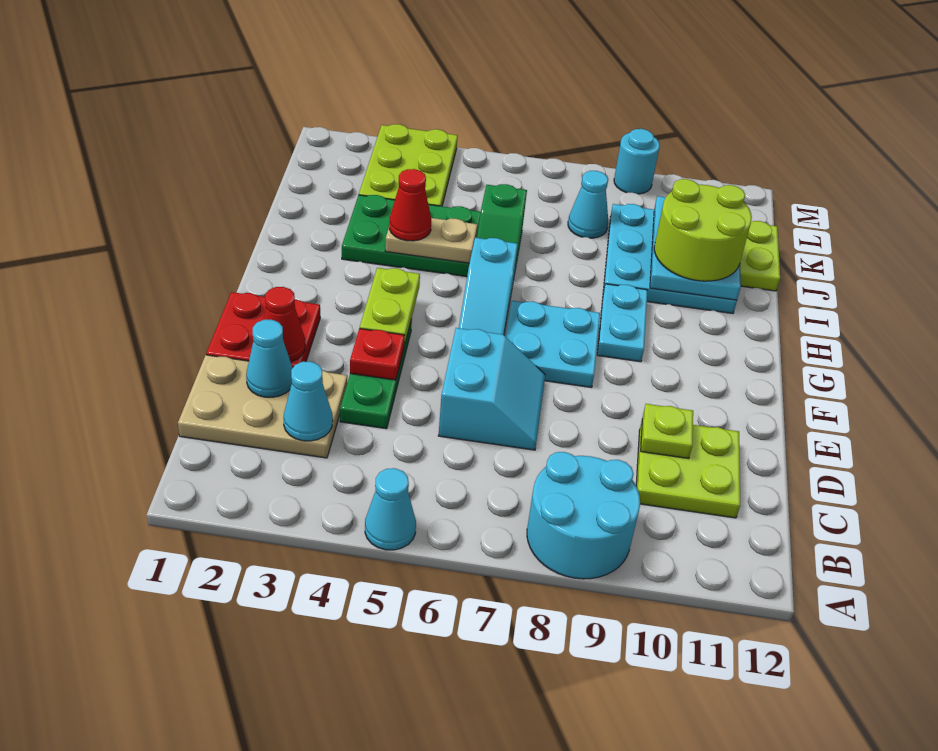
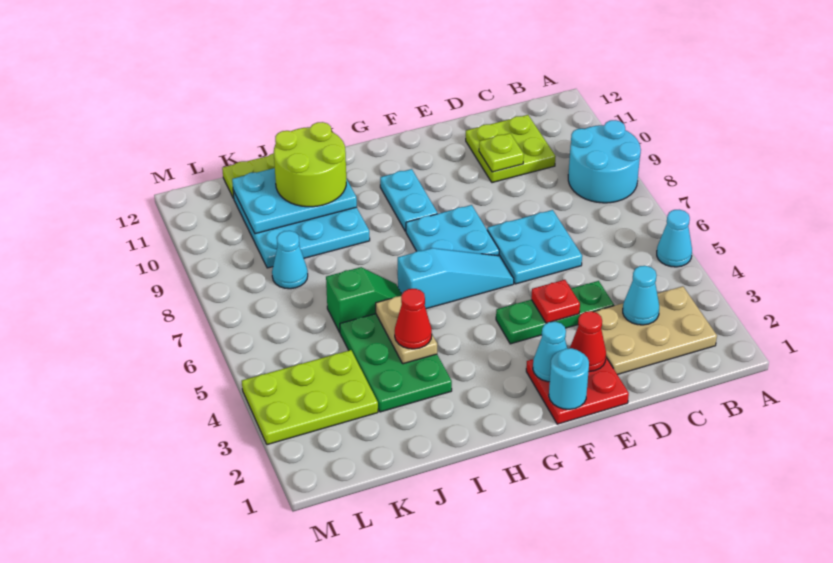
tan plate C1:D3 level 1 -> tan plate B2:D3 level 1
cyan cone D2 level 2 -> cyan cone F2 level 2
cyan slope D6:E7 level 1 top 6 -> cyan plate D6:E7 level 1
lime plate F4:G4 level 2 -> none
cyan plate G9:H9 level 1 -> cyan plate G9:G10 level 1
cyan round brick M9 level 1 -> cyan round brick F1 level 2

